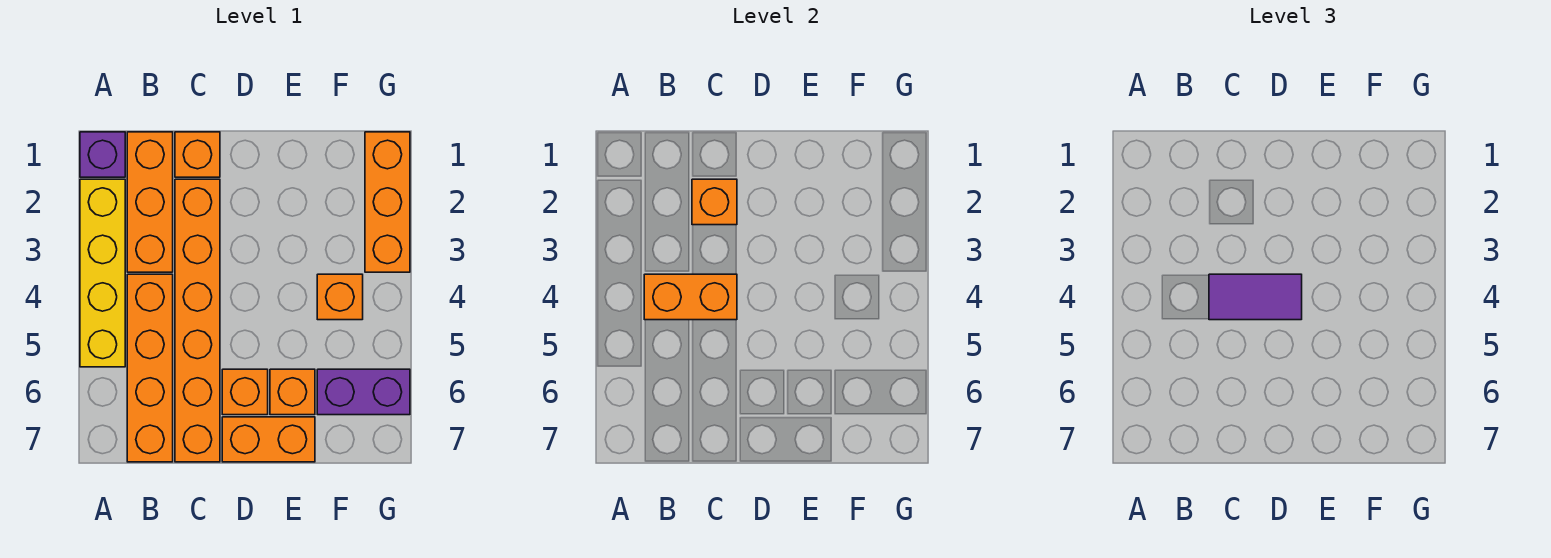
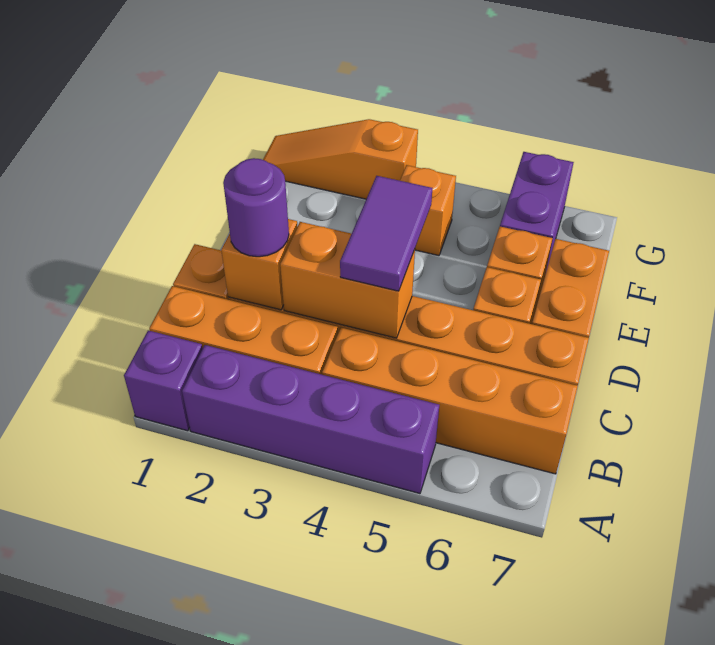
yellow brick A2:A5 level 1 -> purple brick A2:A5 level 1
orange brick B4:C4 level 2 -> orange brick C3:C4 level 2
none -> purple round brick C2 level 3
orange brick G1:G3 level 1 -> orange slope G1:G3 level 1 top 3

